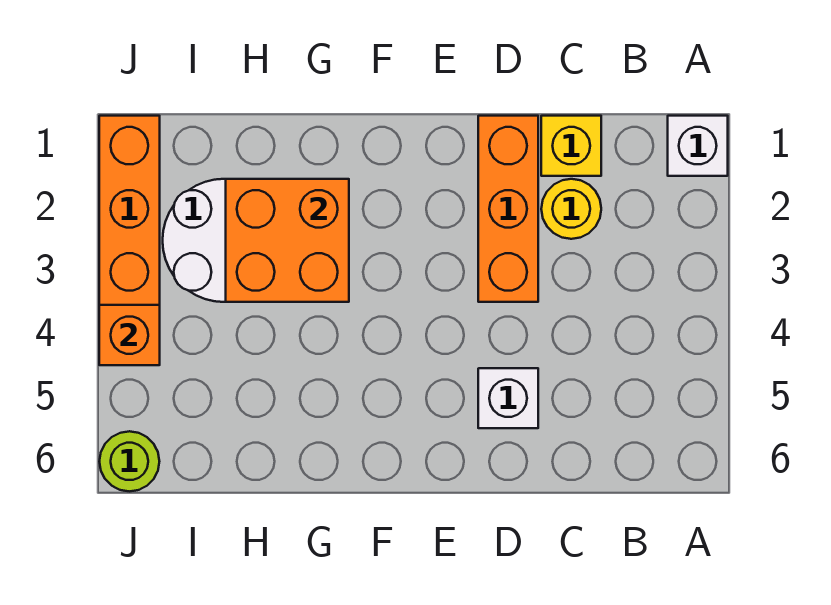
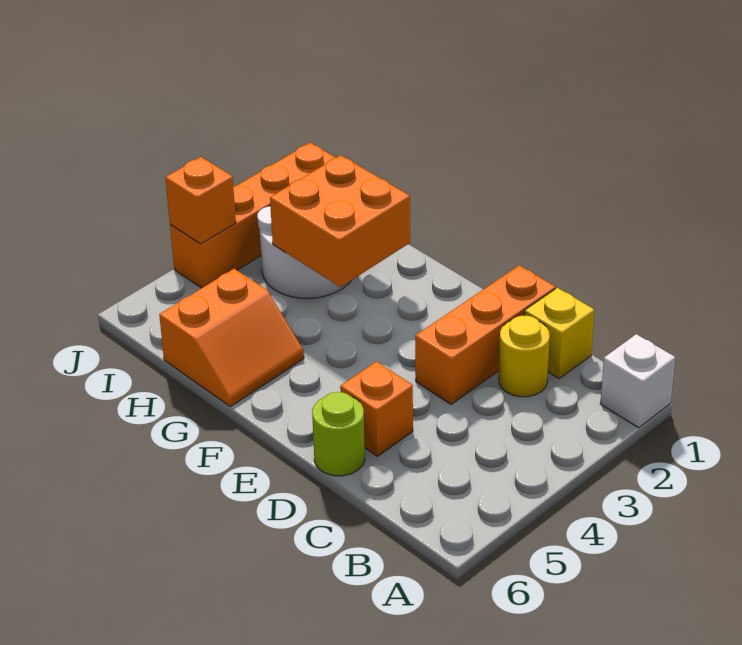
white brick D5 level 1 -> orange brick D5 level 1
none -> orange slope G5:H6 level 1 top H
lime round brick J6 level 1 -> lime round brick D6 level 1

